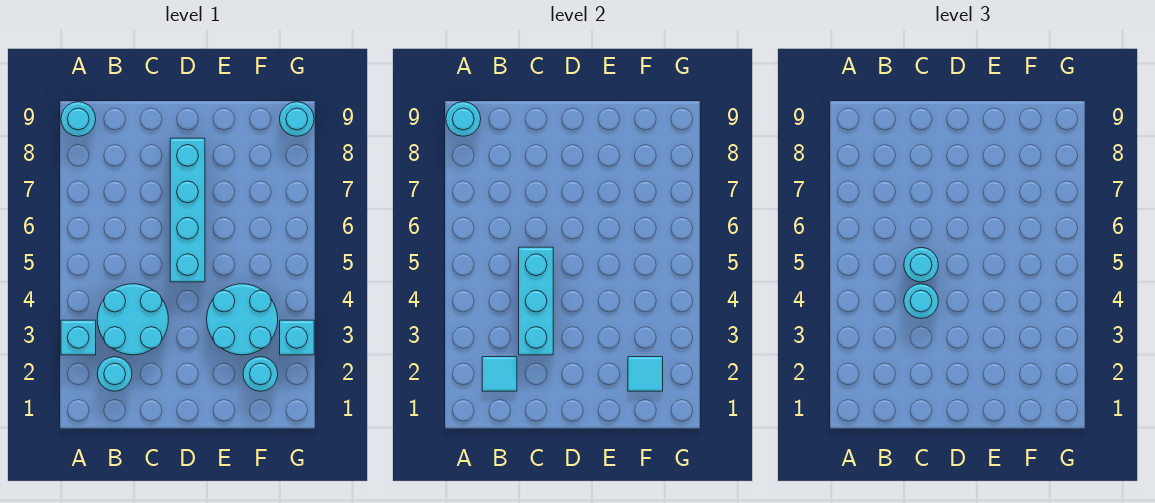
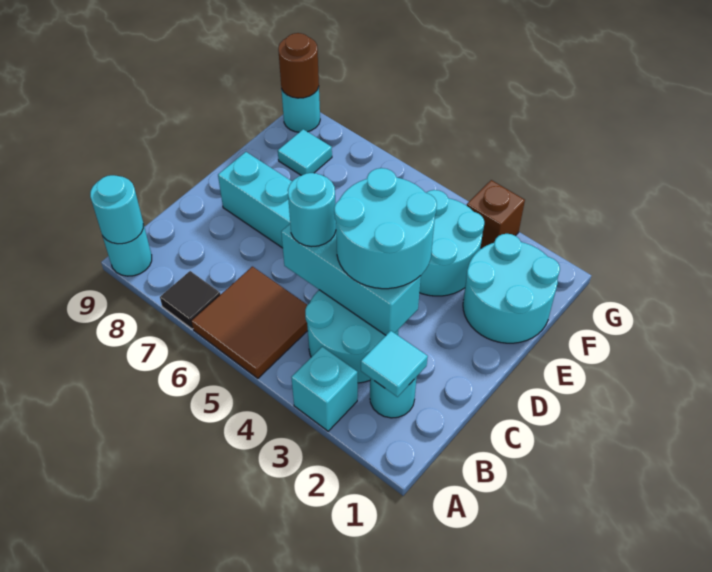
none -> brown tile A5:B6 level 1
none -> black tile A7 level 1
cyan round brick C4 level 3 -> cyan round brick C3:D4 level 3
cyan round brick F2 level 1 -> cyan round brick E1:F2 level 1
cyan tile F2 level 2 -> cyan tile F8 level 1
cyan brick G3 level 1 -> brown brick G3 level 1
none -> brown round brick G9 level 2

